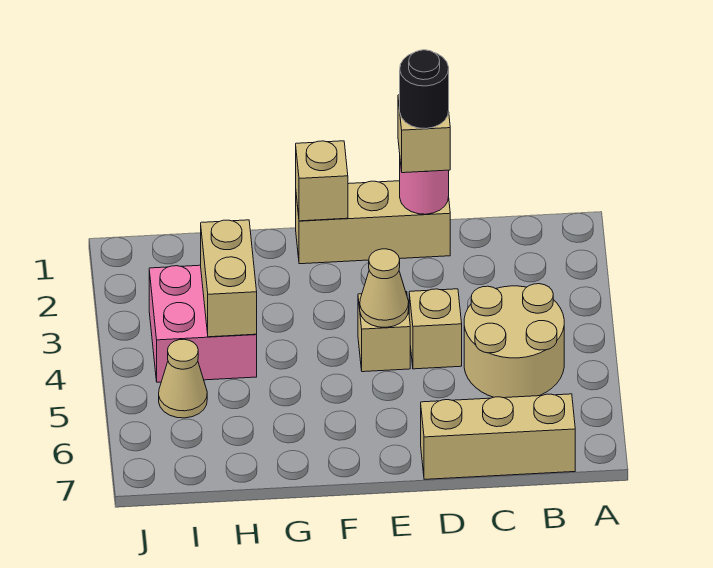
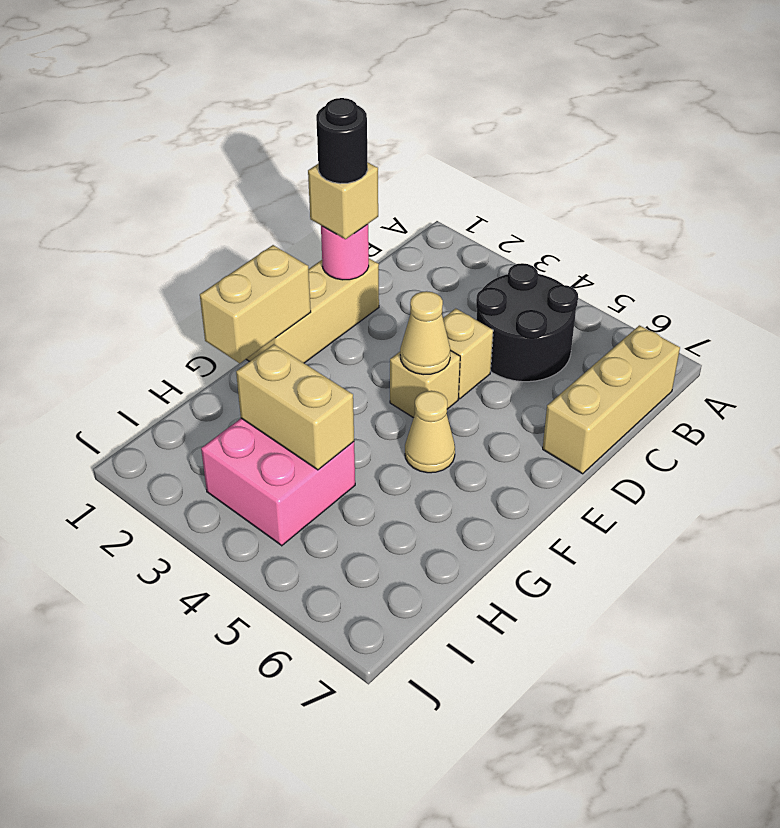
tan round brick B4:C5 level 1 -> black round brick B4:C5 level 1
tan brick F1 level 2 -> tan brick F1:G1 level 2
tan cone I5 level 1 -> tan cone F5 level 1

